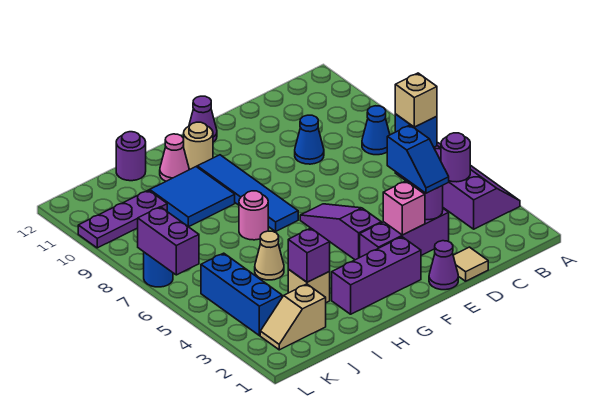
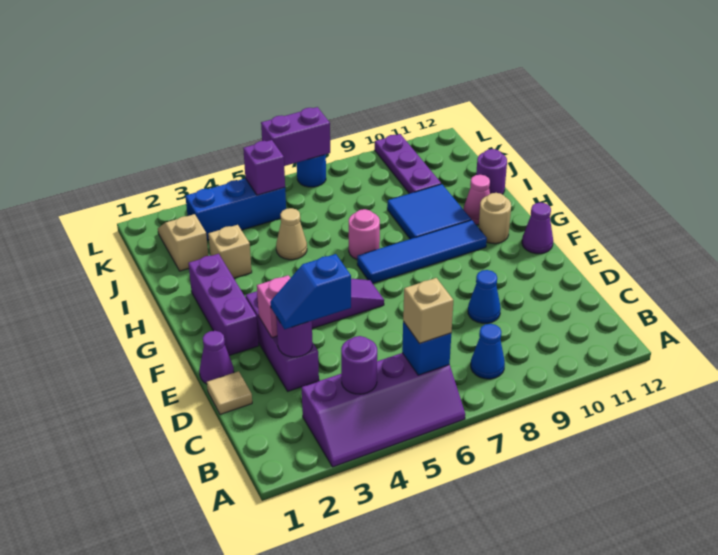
purple brick I3 level 2 -> purple brick K5 level 2

